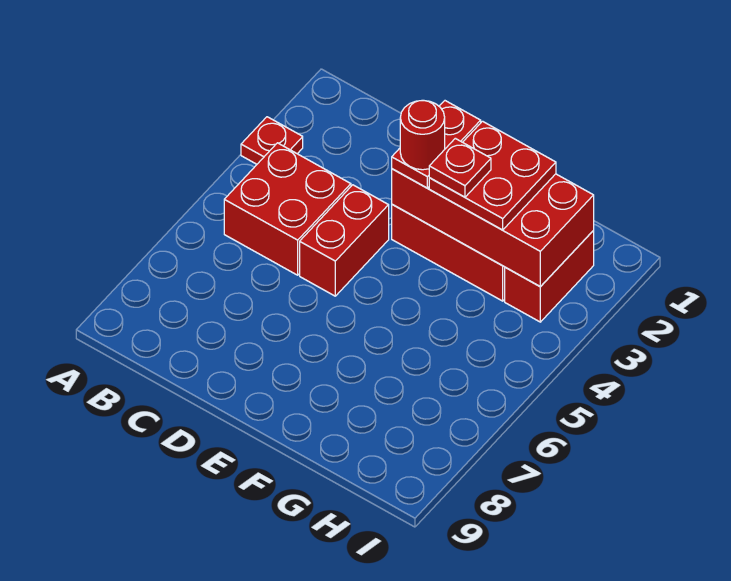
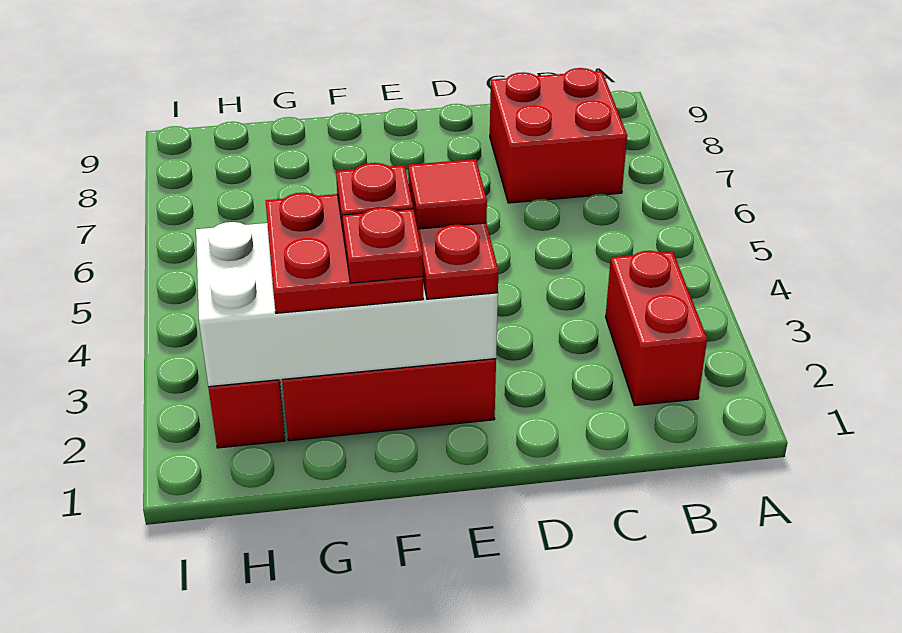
red plate A3 level 1 -> red plate F2 level 4
red brick B4:C5 level 1 -> red brick B7:C8 level 1
red brick D4:D5 level 1 -> red brick B2:B3 level 1
red brick E2:H3 level 2 -> white brick E2:H3 level 2
red round brick E3 level 4 -> red tile E3 level 4

